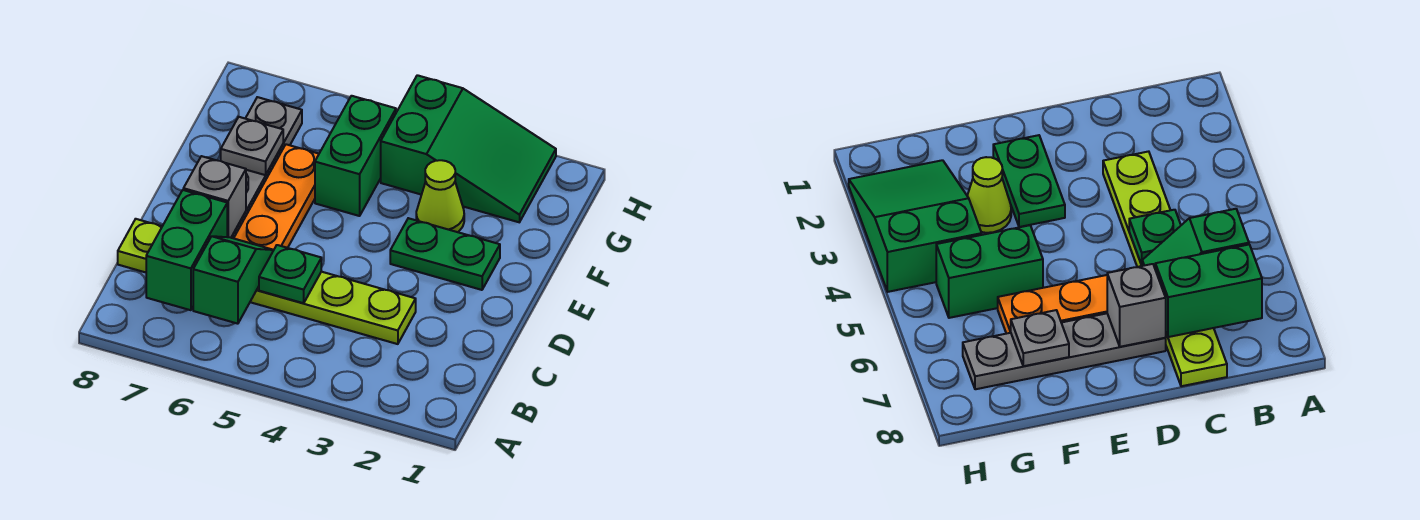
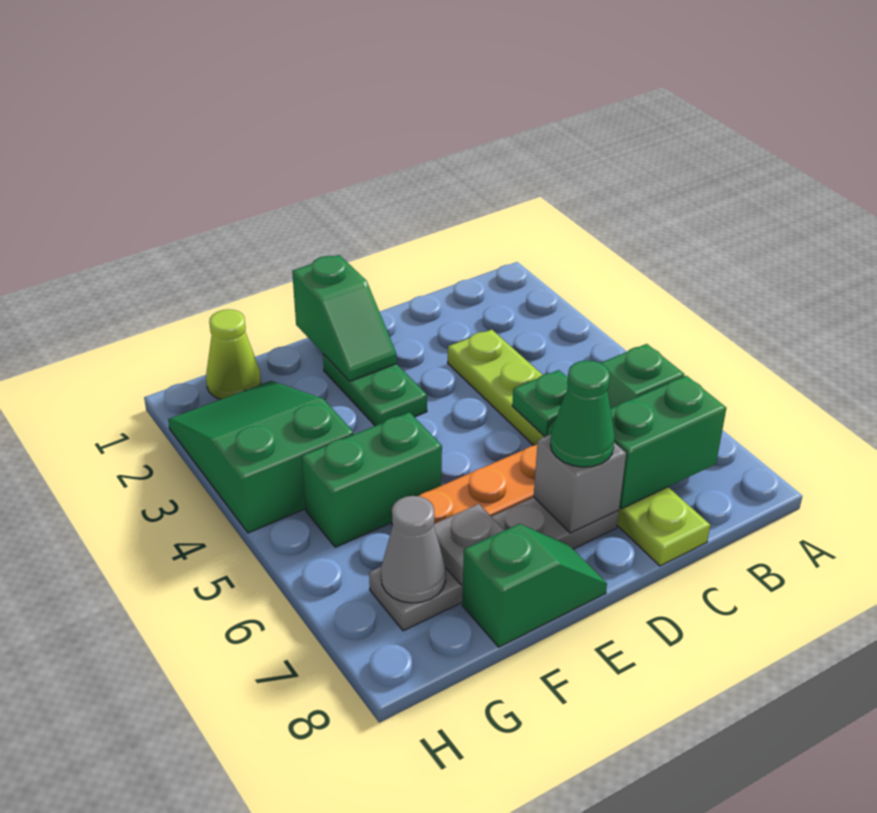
none -> green cone D7 level 3
none -> green slope E1:E2 level 2 top 1
none -> green slope E8:F8 level 1 top F
lime cone F3 level 1 -> lime cone G1 level 1
none -> grey cone G7 level 2

